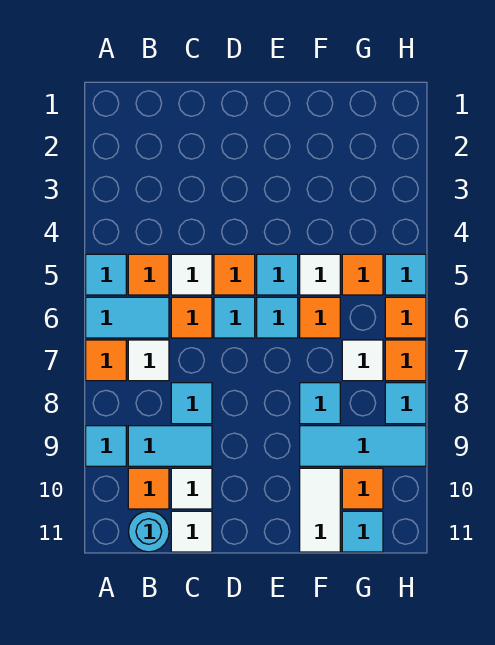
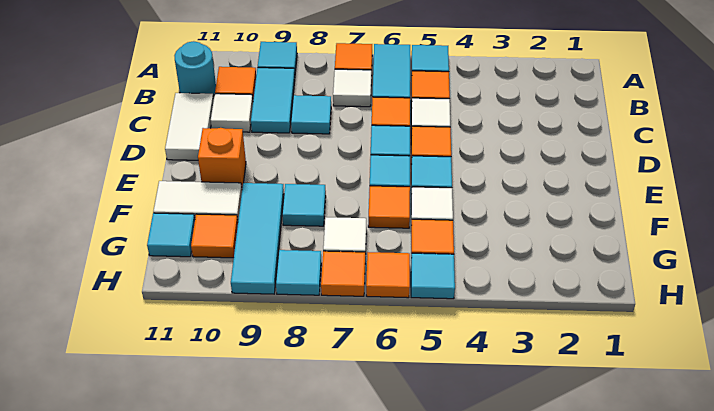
white tile C11 level 1 -> white tile C11:D11 level 1
none -> orange brick E10 level 1

